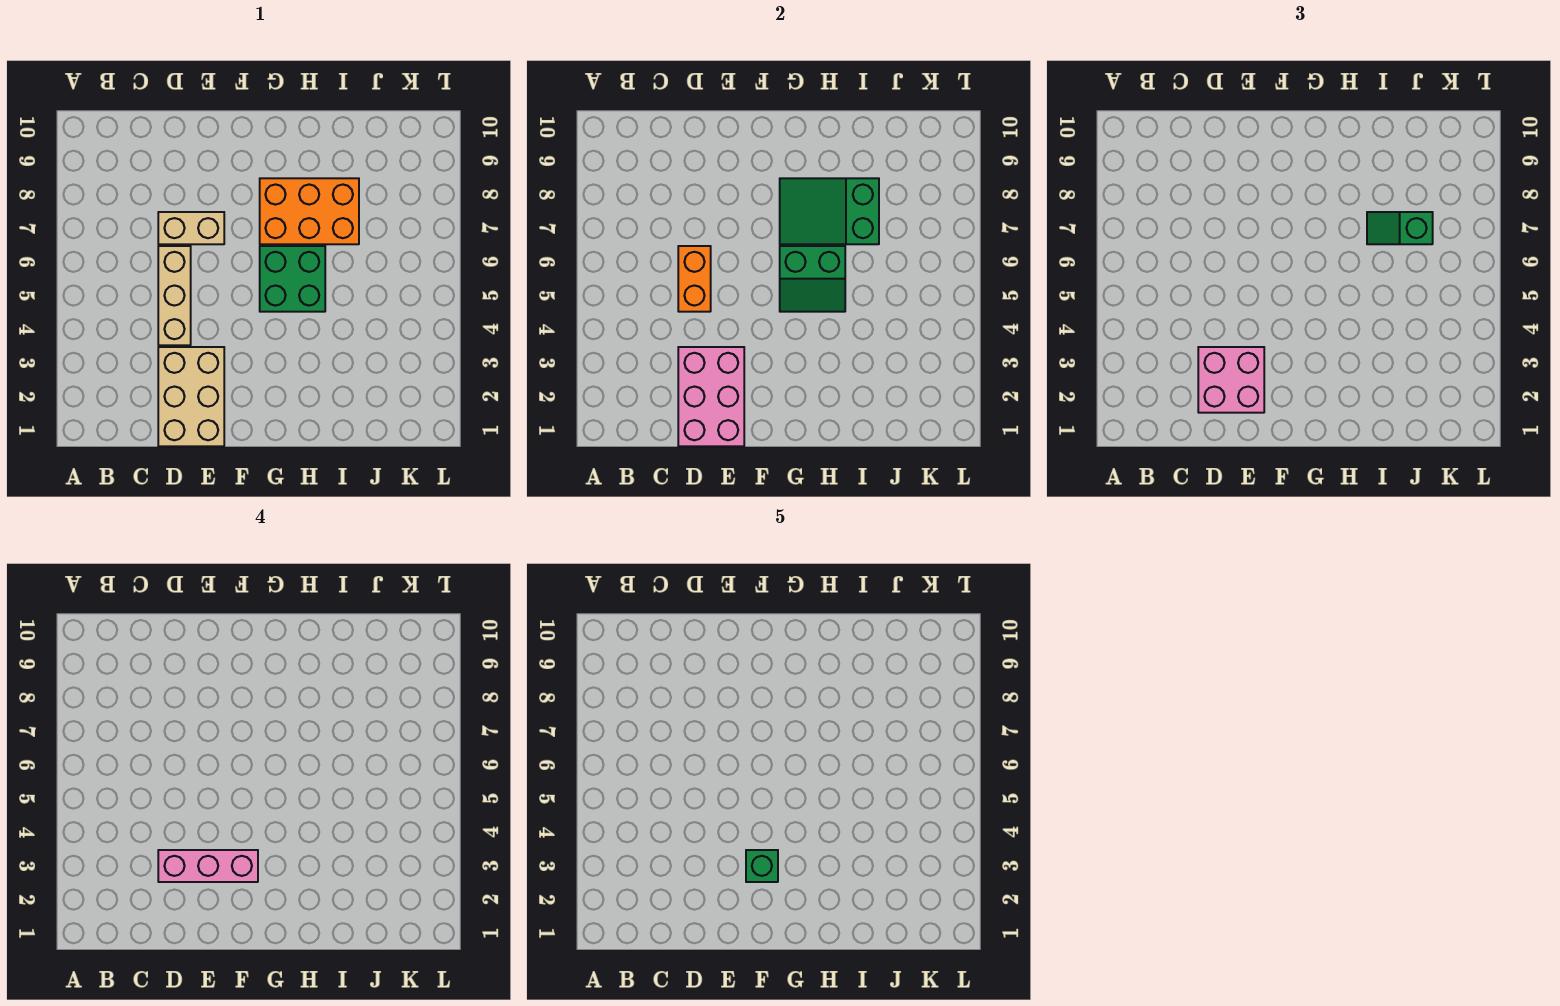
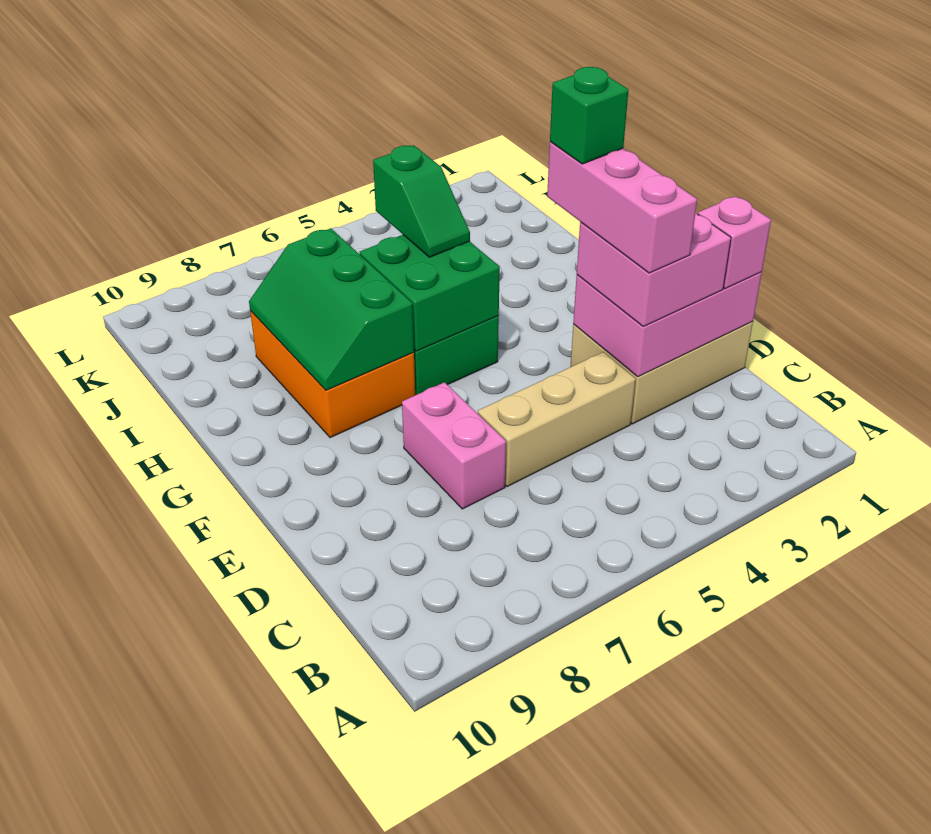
none -> pink brick D1 level 3
orange brick D5:D6 level 2 -> none
tan brick D7:E7 level 1 -> pink brick D7:E7 level 1
green slope G5:H6 level 2 top 6 -> green brick G5:H6 level 2
green slope G7:I8 level 2 top I -> green slope G7:I8 level 2 top 7
green slope I7:J7 level 3 top J -> green slope H5:I5 level 3 top I

